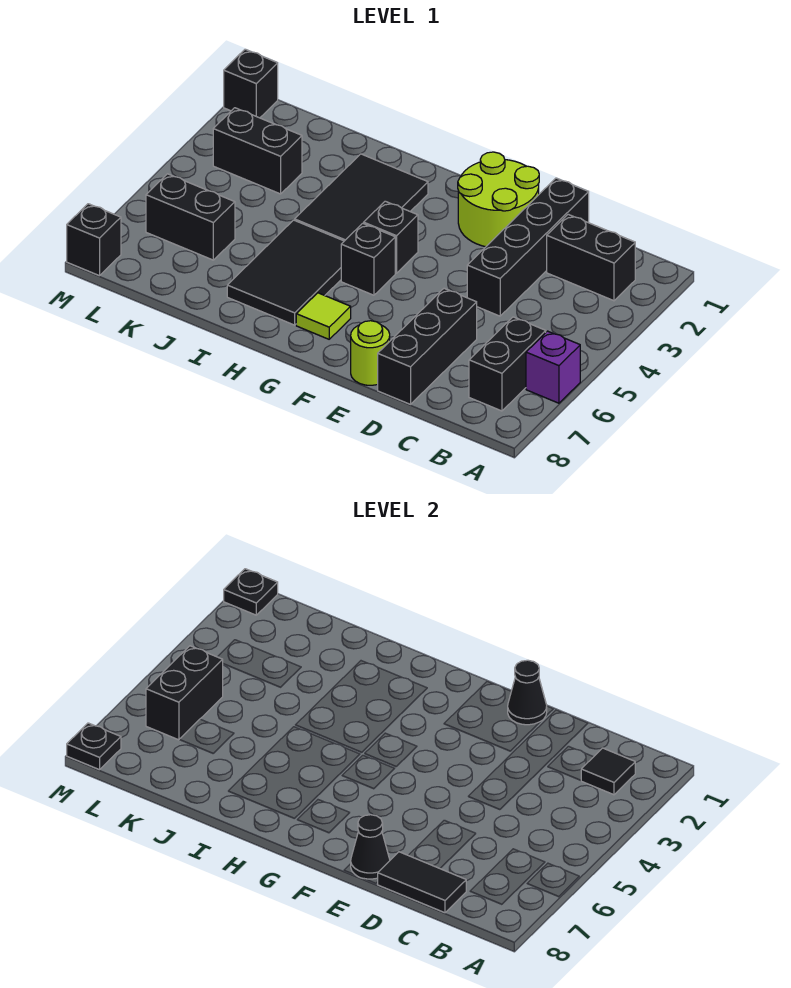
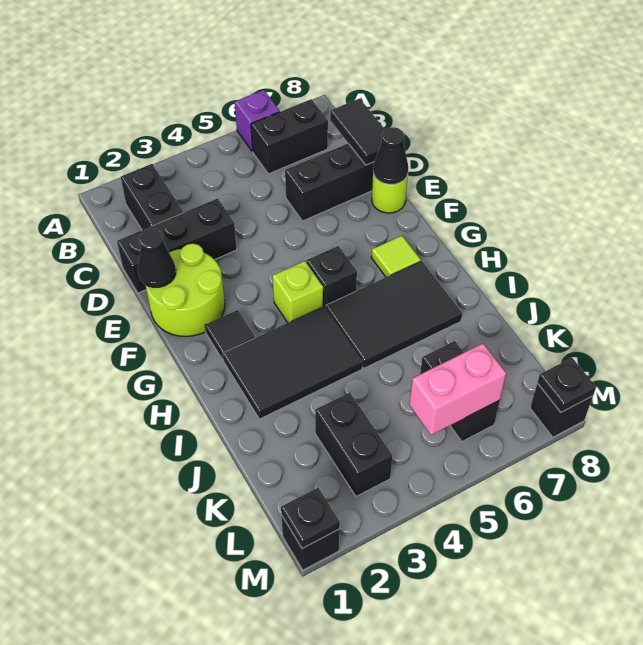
black tile B2 level 2 -> black tile G2 level 1
black brick D1:D4 level 1 -> black brick D1:D3 level 1
black brick G4 level 1 -> lime brick G4 level 1
black brick L5:L6 level 2 -> pink brick L5:L6 level 2

